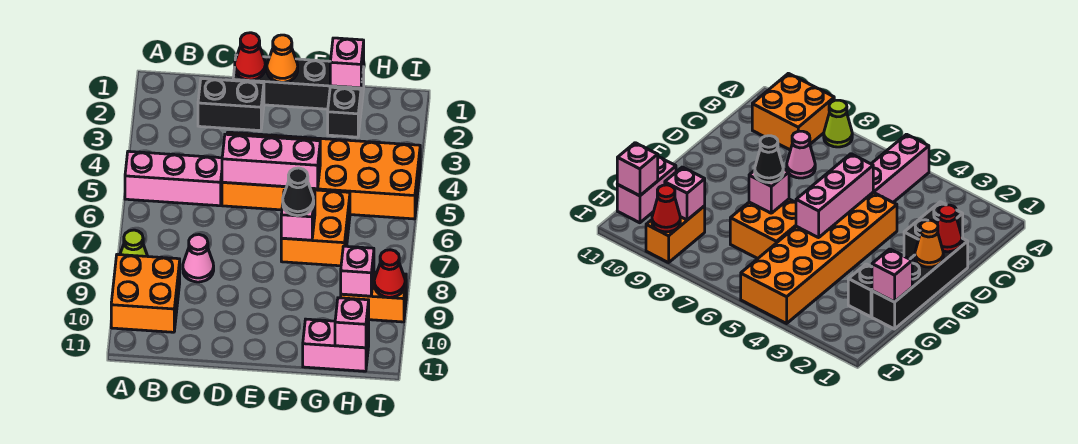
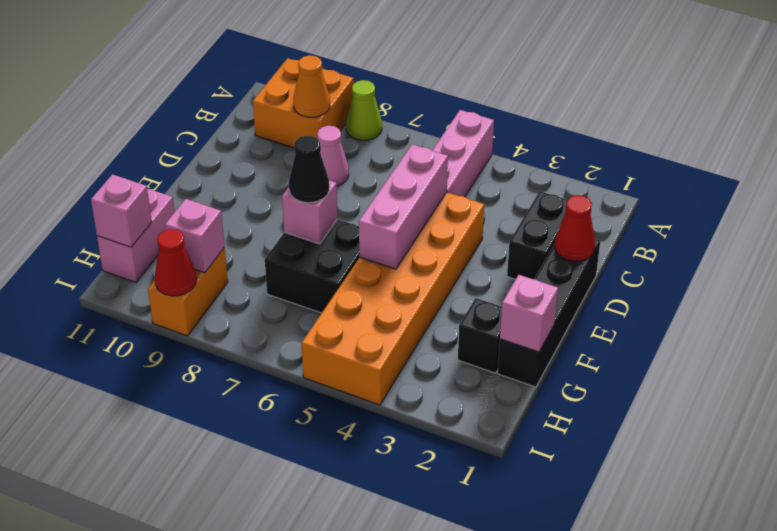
orange cone E1 level 2 -> orange cone B9 level 2
orange brick F6:G7 level 1 -> black brick F6:G7 level 1

